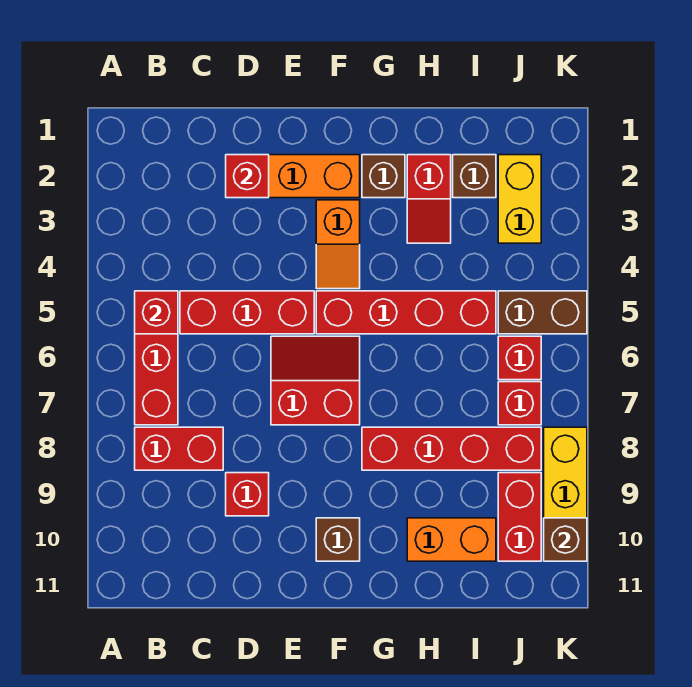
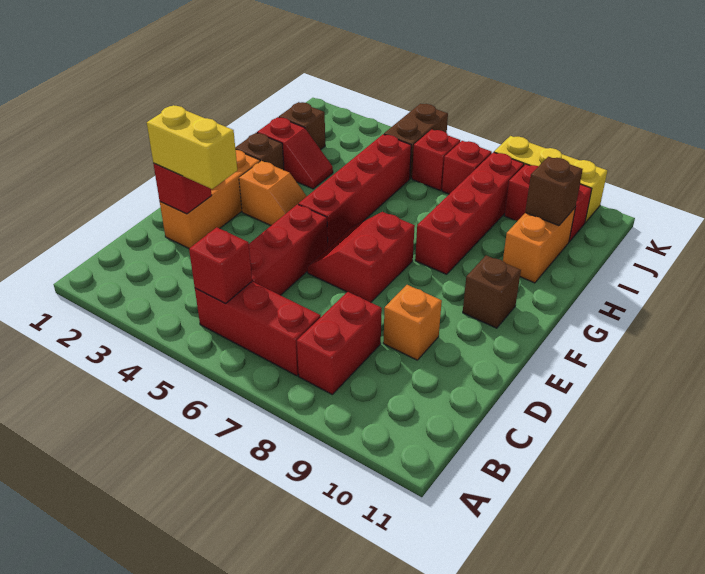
red brick D9 level 1 -> orange brick D9 level 1
yellow brick J2:J3 level 1 -> yellow brick D2:D3 level 3
brown brick K10 level 2 -> brown brick I10 level 2

